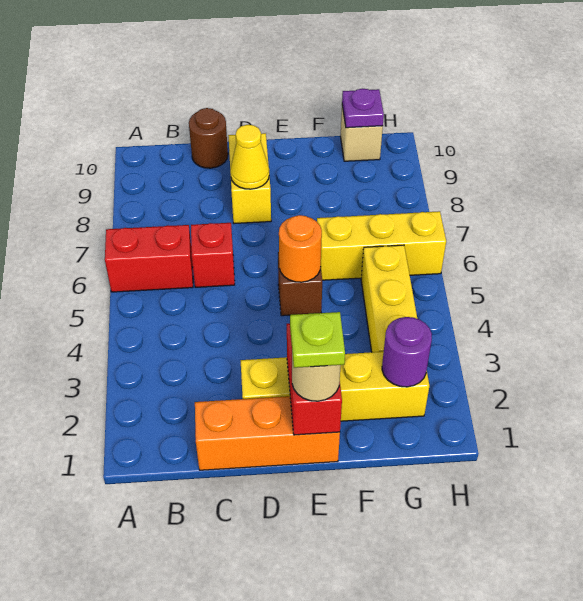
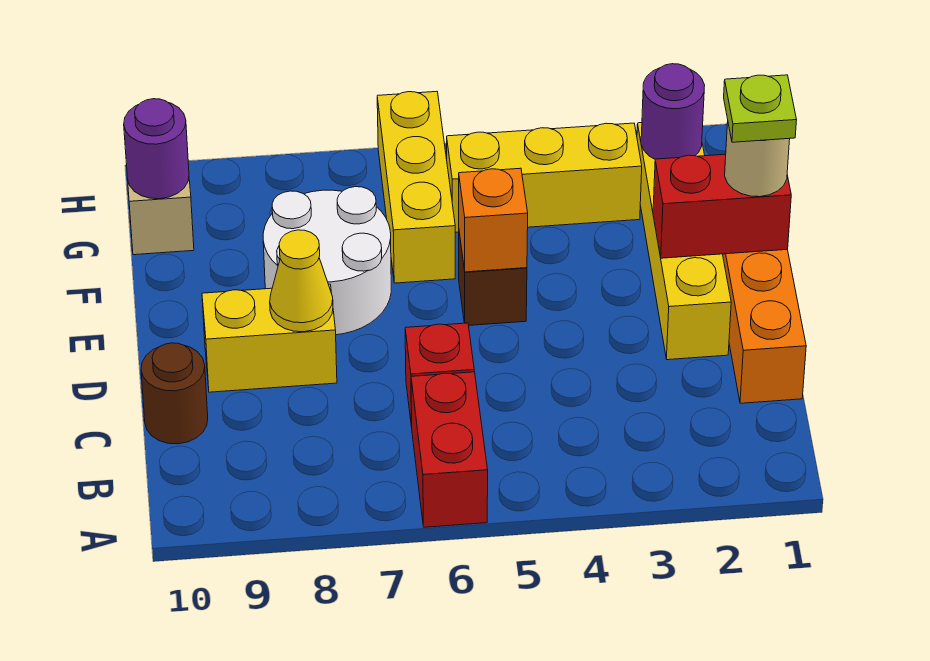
orange round brick E5 level 2 -> orange brick E5 level 2
none -> white round brick E7:F8 level 1
purple plate G10 level 2 -> purple round brick G10 level 2

